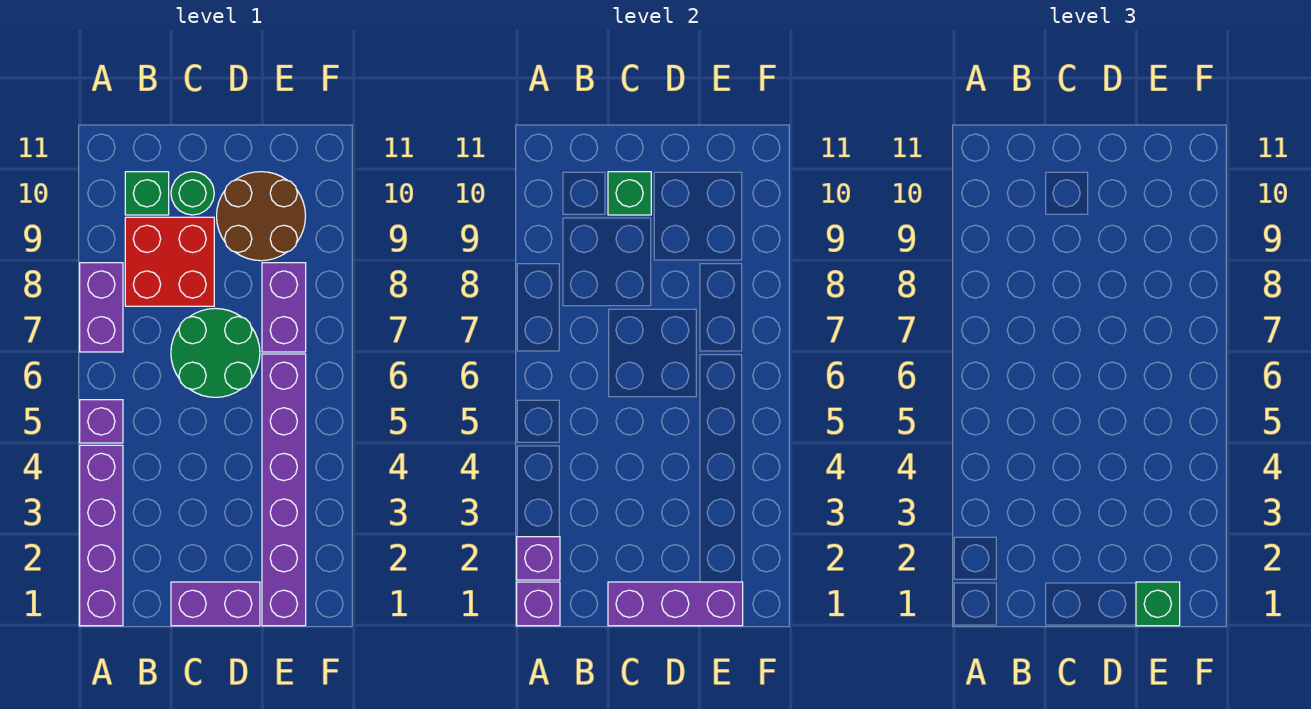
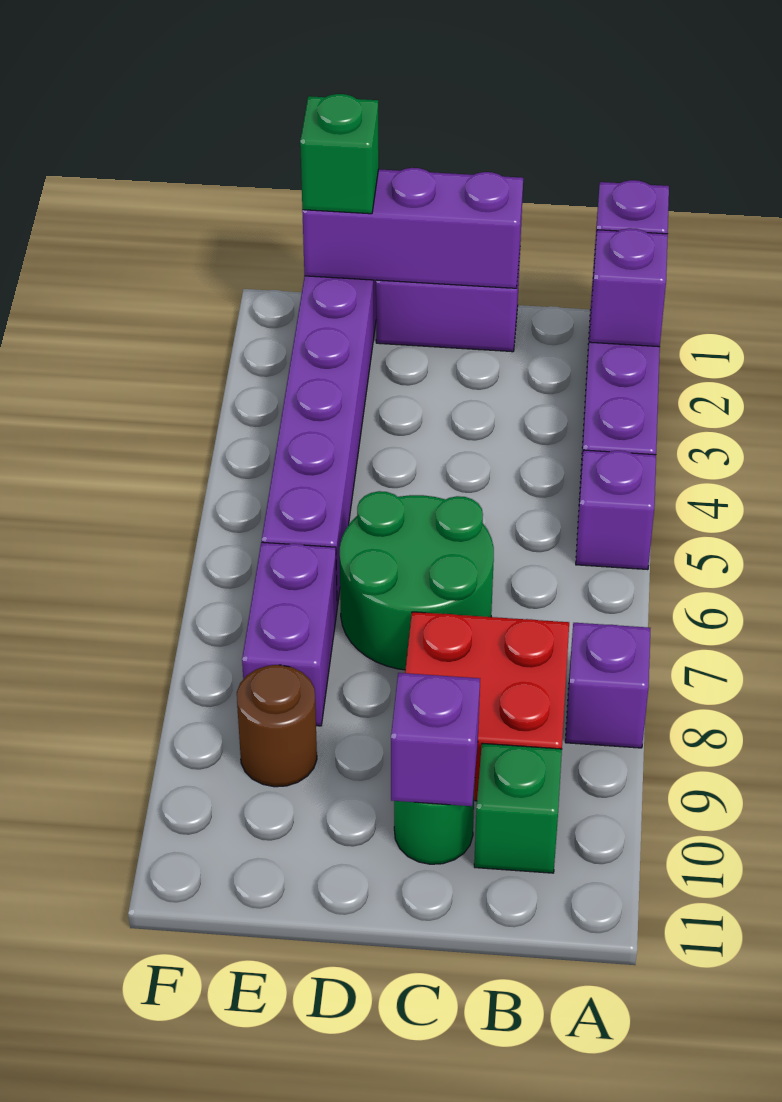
purple brick A7:A8 level 1 -> purple brick A8 level 1
green brick C10 level 2 -> purple brick C10 level 2
brown round brick D9:E10 level 1 -> brown round brick E9 level 1

